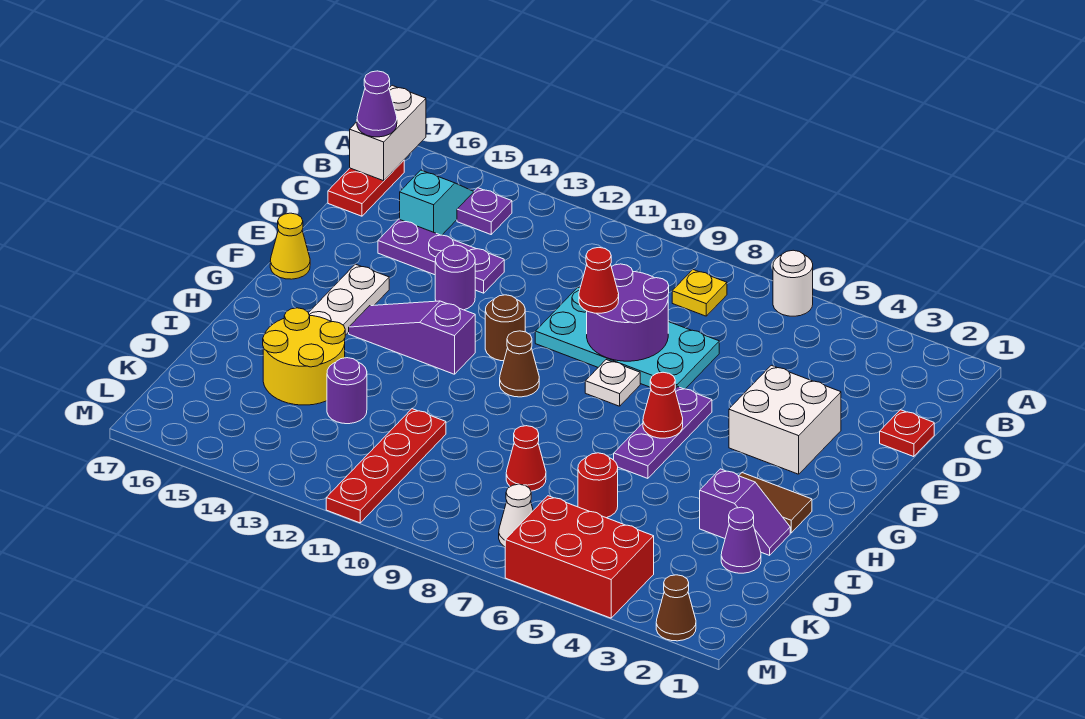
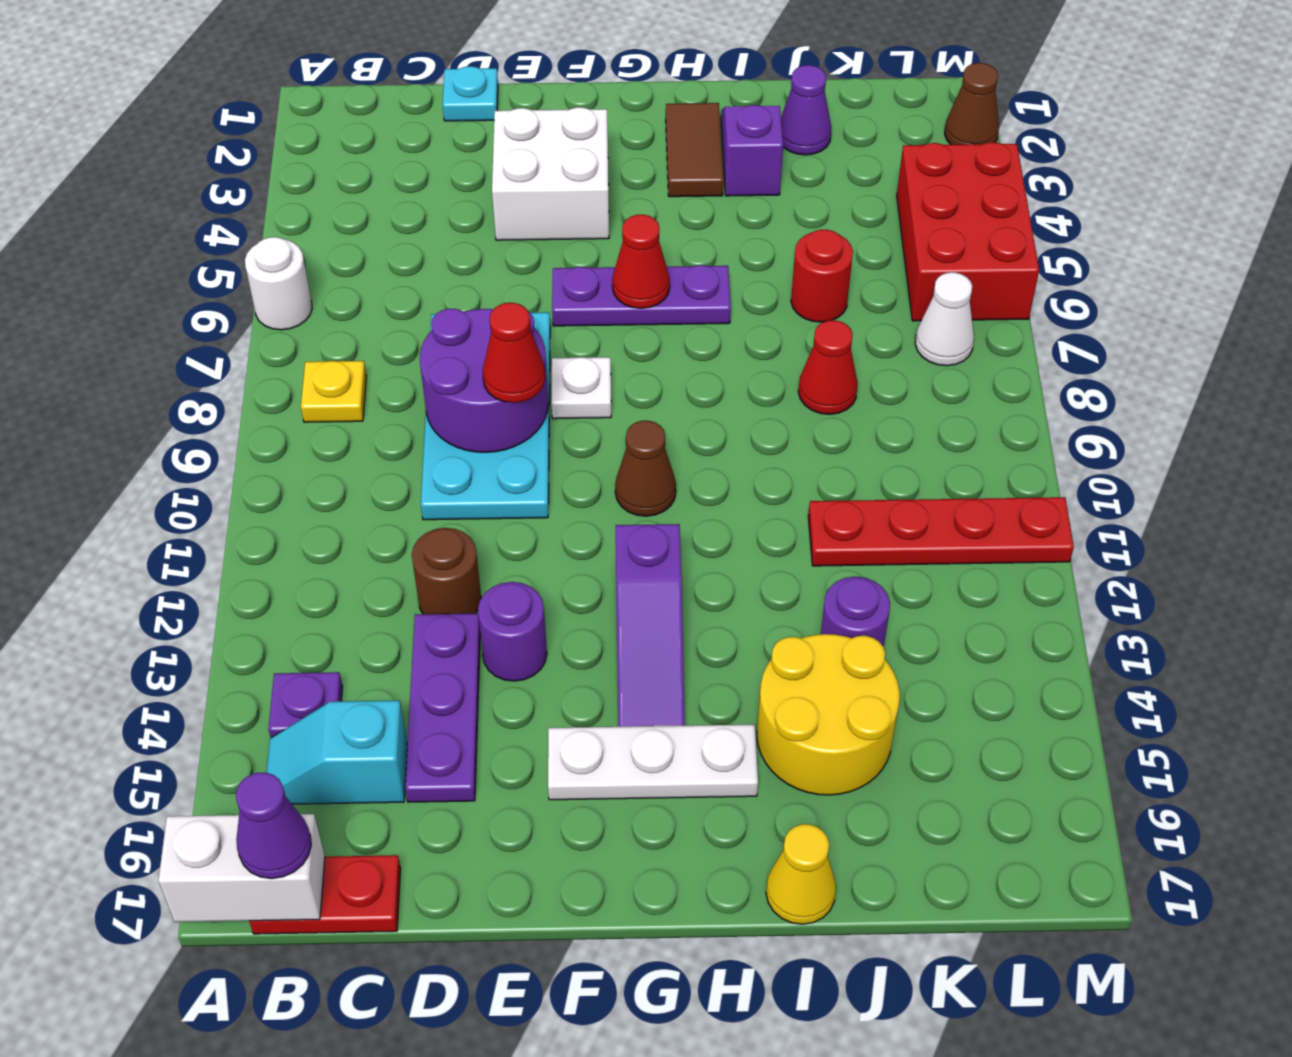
red plate D1 level 1 -> cyan plate D1 level 1
brown round brick F11 level 1 -> brown round brick D12 level 1
yellow cone F17 level 1 -> yellow cone I17 level 1

